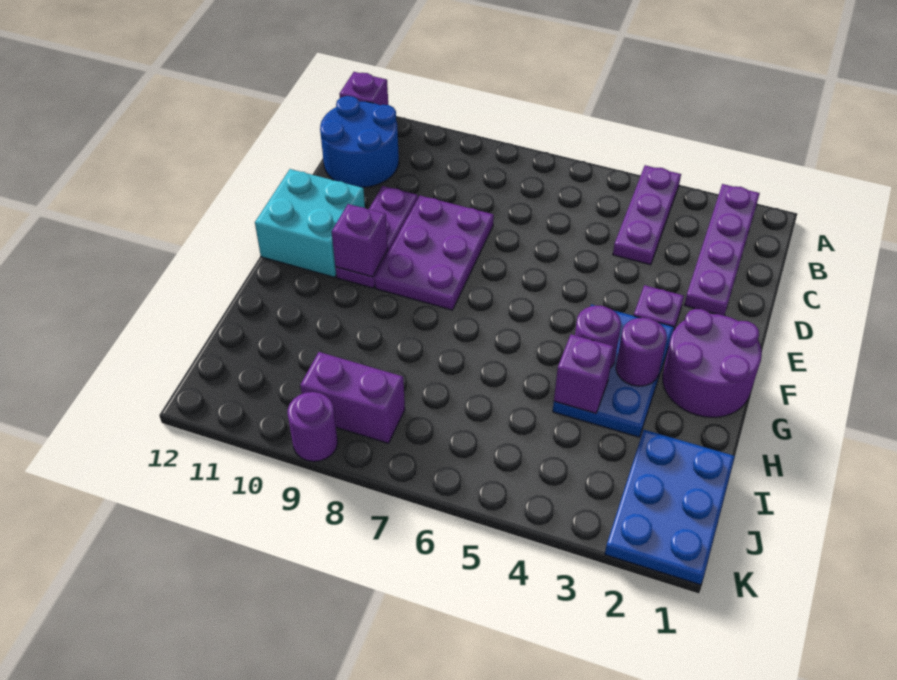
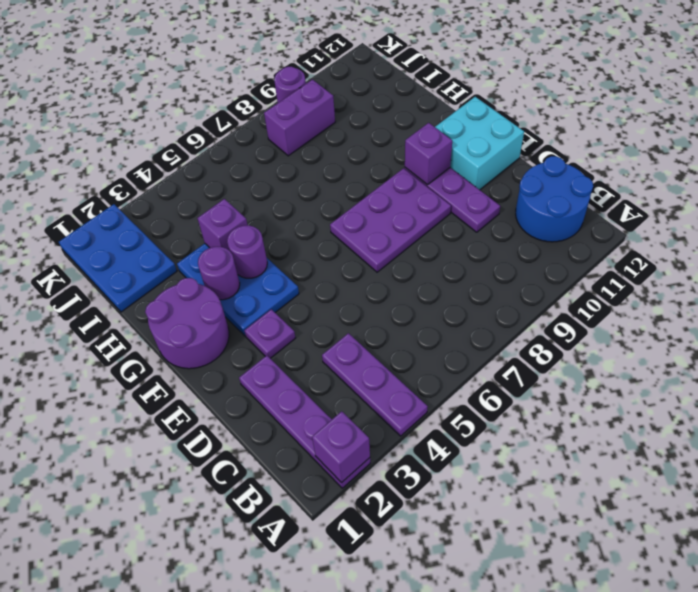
purple brick A12 level 1 -> purple brick A2 level 2
purple plate D8:F9 level 1 -> purple plate E7:F9 level 1

